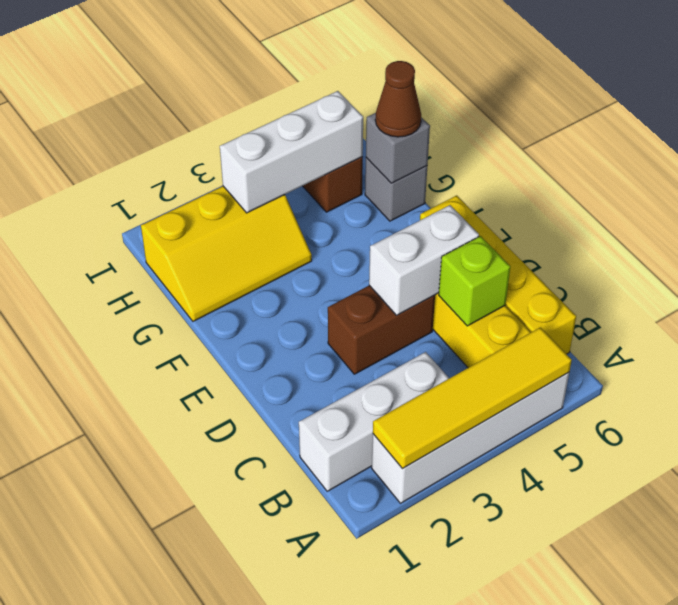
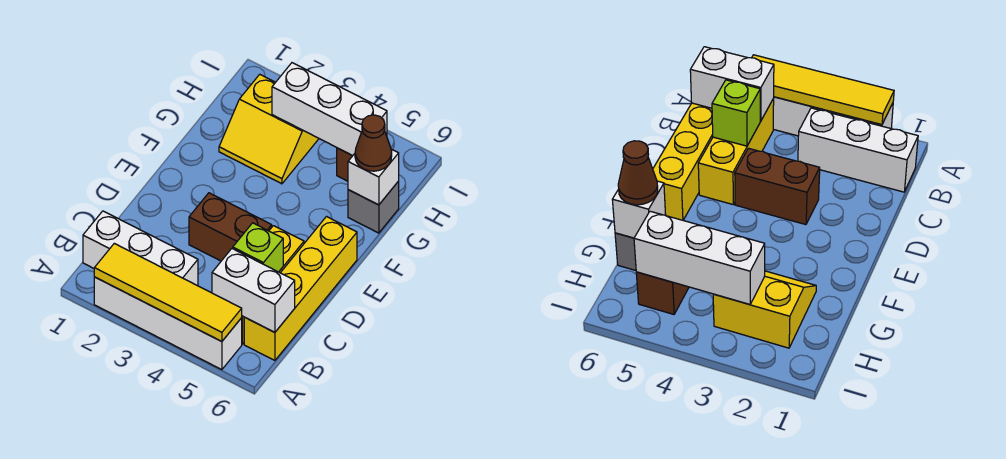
white brick D4:D5 level 2 -> white brick B5:B6 level 2
yellow slope G1:H3 level 1 top H -> yellow slope G2:H3 level 1 top H
grey brick G6 level 2 -> white brick G6 level 2

